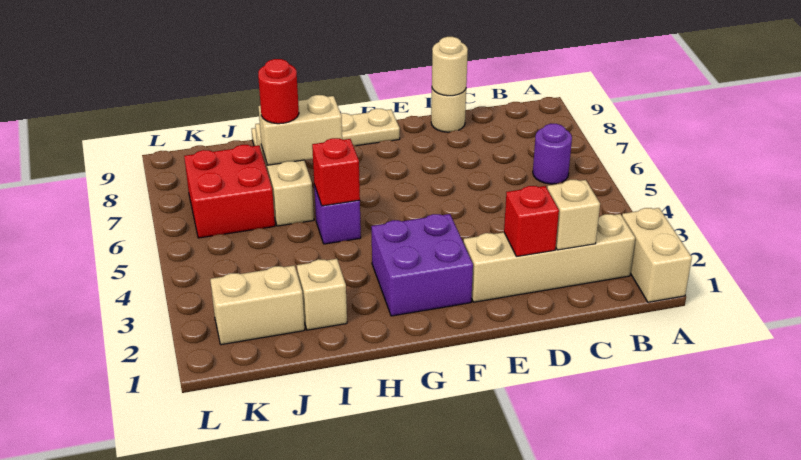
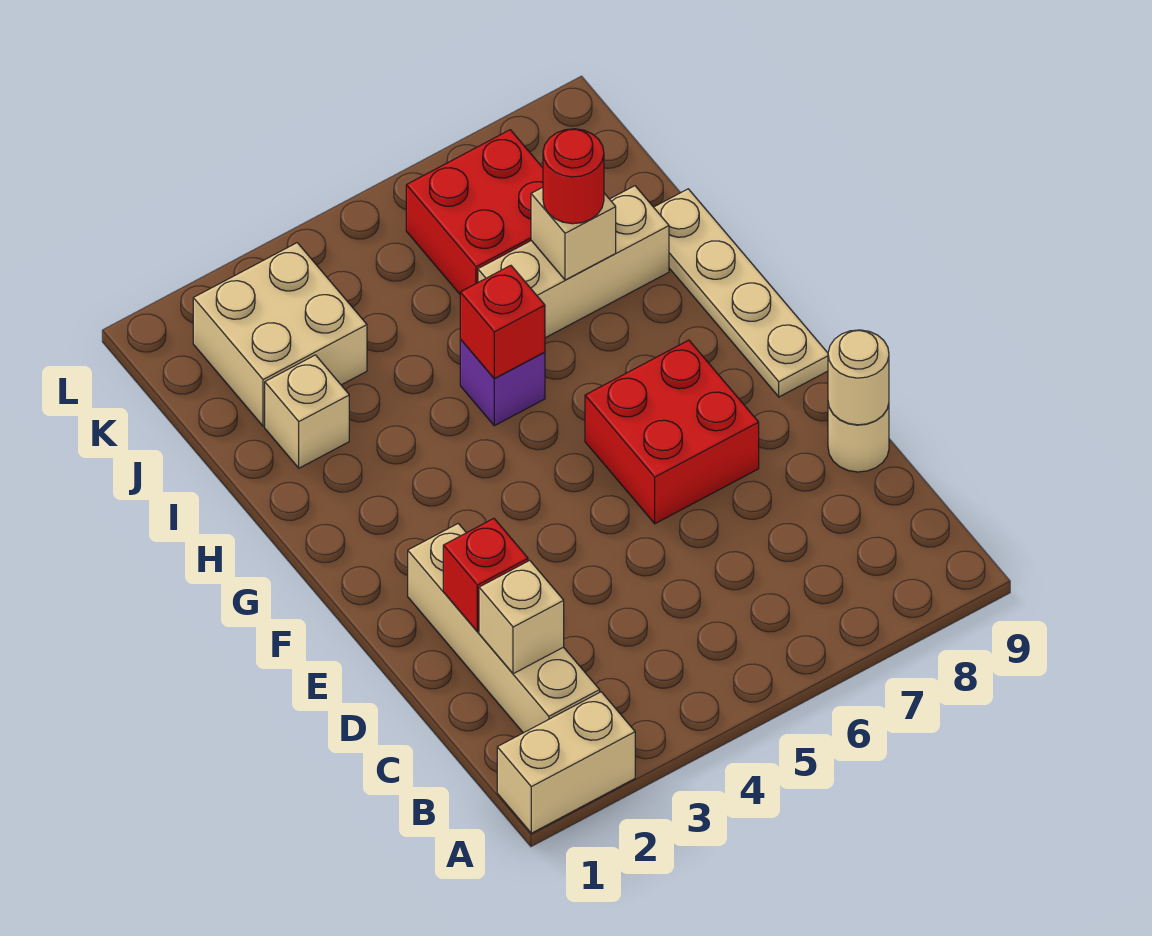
purple round brick B6 level 1 -> none
none -> red brick E6:F7 level 1
purple brick F2:G3 level 1 -> none
tan brick H7:I7 level 2 -> tan brick I7 level 2
tan brick J2:K2 level 1 -> tan brick J2:K3 level 1

